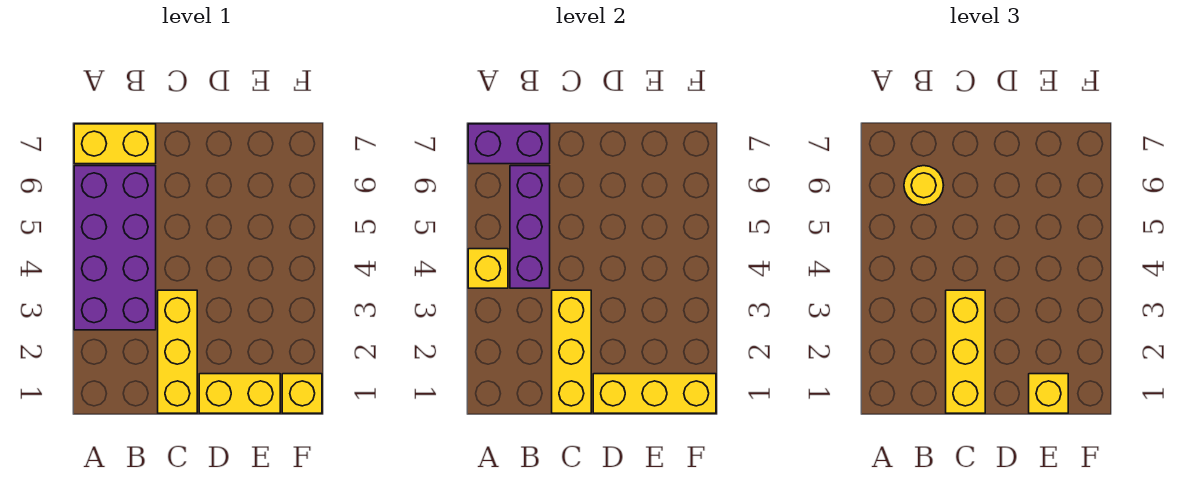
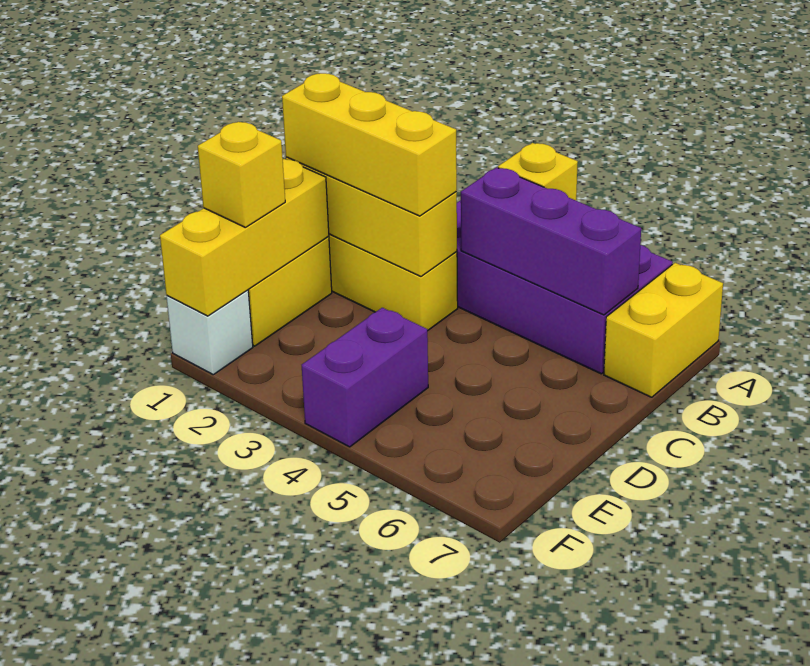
purple brick A7:B7 level 2 -> purple brick E4:F4 level 1
yellow round brick B6 level 3 -> none
yellow brick F1 level 1 -> white brick F1 level 1

